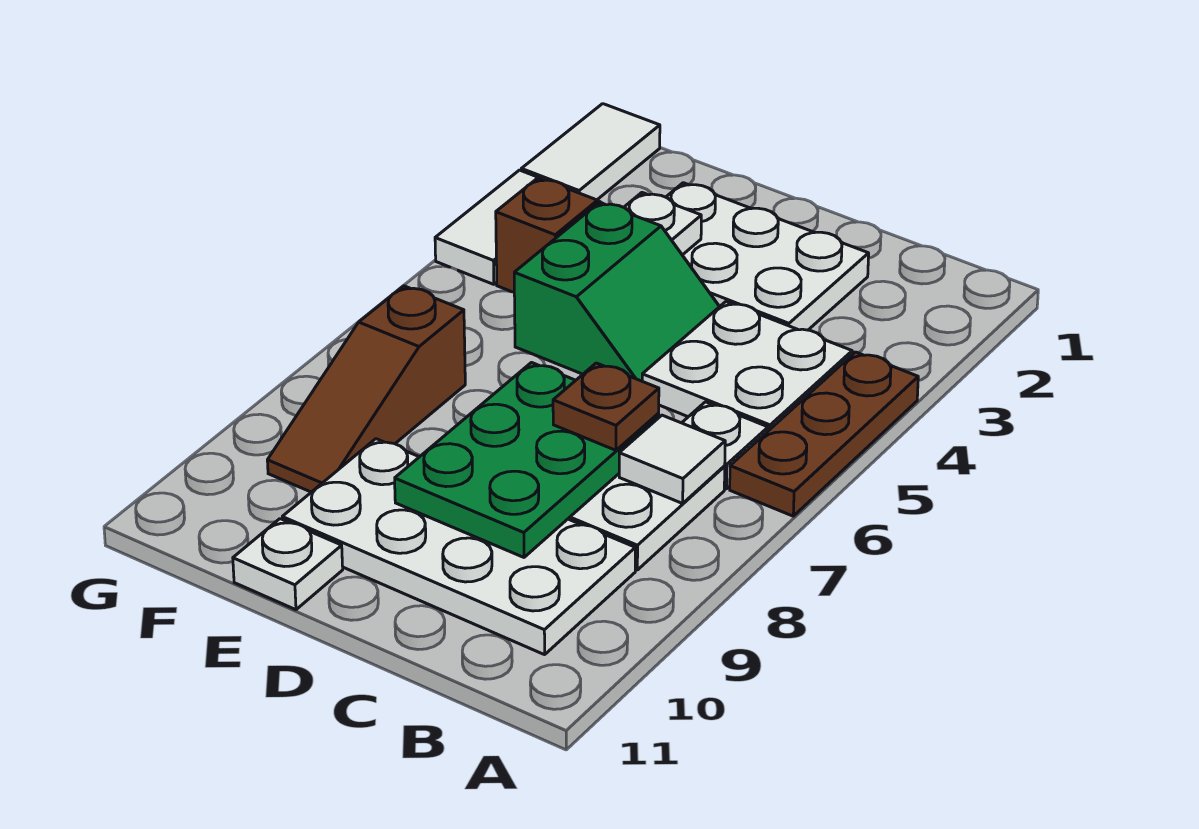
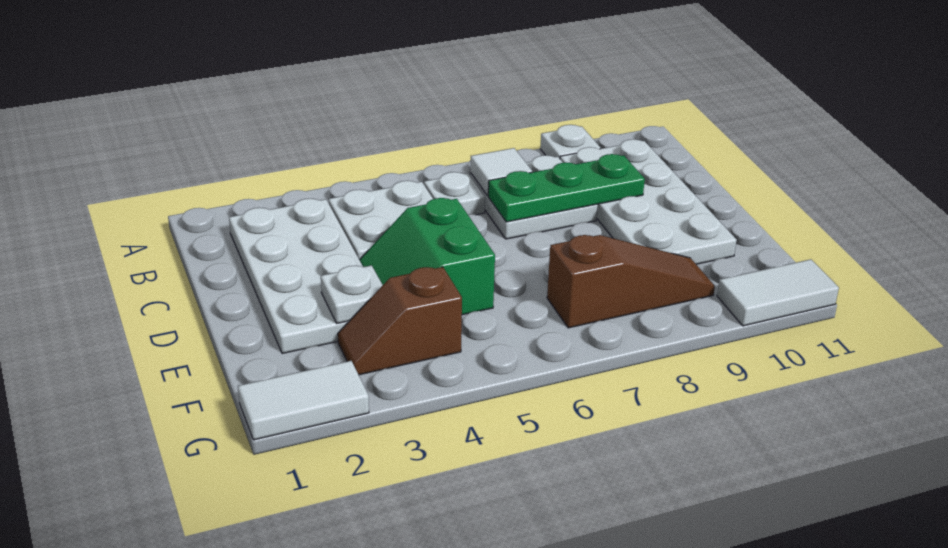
brown plate A4:A6 level 1 -> none
white plate C2:E3 level 1 -> white plate B2:E3 level 1
green plate C7:D9 level 2 -> green plate C7:C9 level 2
brown plate C7 level 3 -> none
green slope D4:E5 level 1 top E -> green slope D4:E5 level 1 top 5
white plate E11 level 1 -> white plate A9 level 1
white tile G3:G4 level 1 -> white tile G10:G11 level 1

